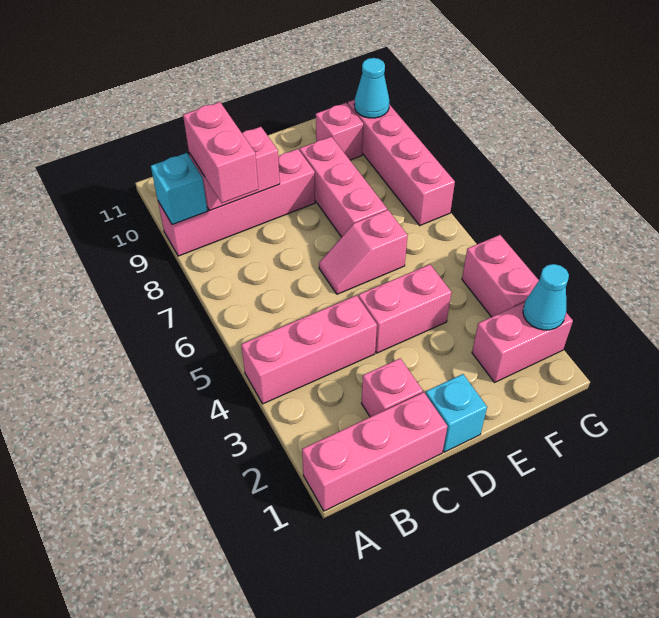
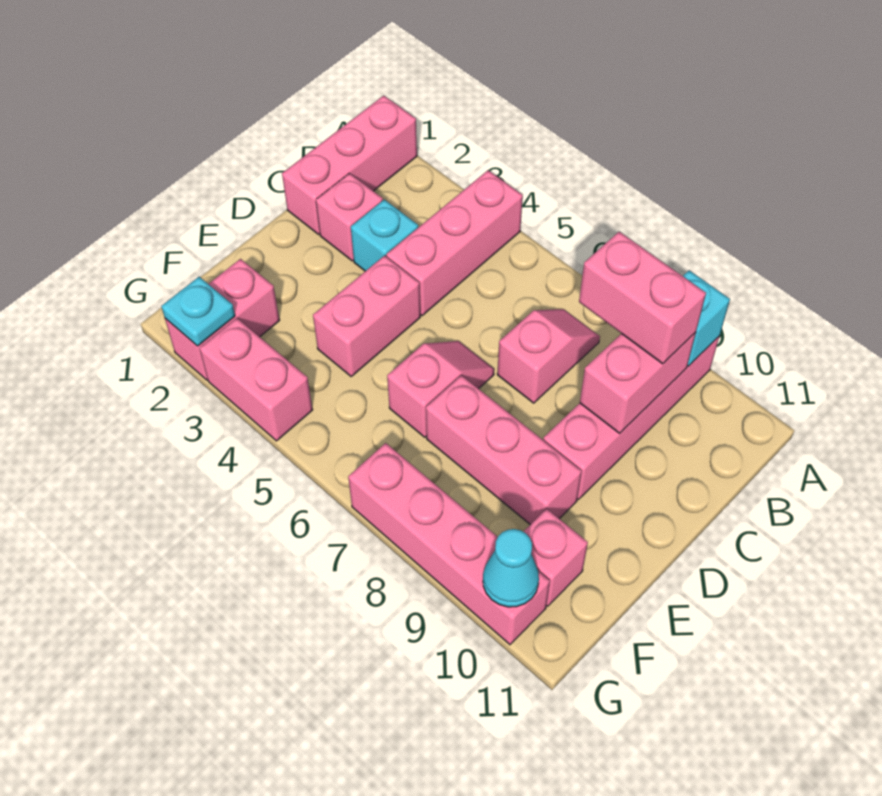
none -> pink slope B7:C7 level 1 top C
cyan brick D1 level 1 -> cyan brick C3 level 1
cyan cone G2 level 2 -> cyan plate G2 level 2

